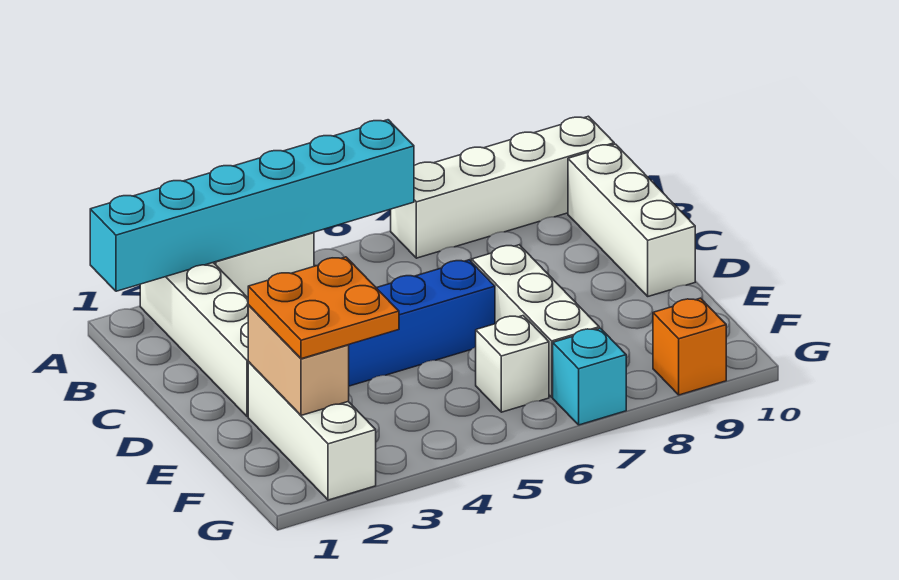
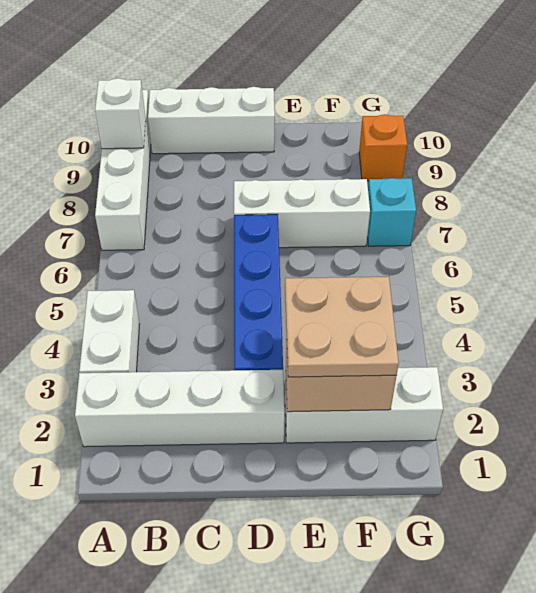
cyan brick A1:A6 level 2 -> none
orange plate E2:F3 level 3 -> tan plate E2:F3 level 3
white brick F6 level 1 -> white brick A9 level 2

